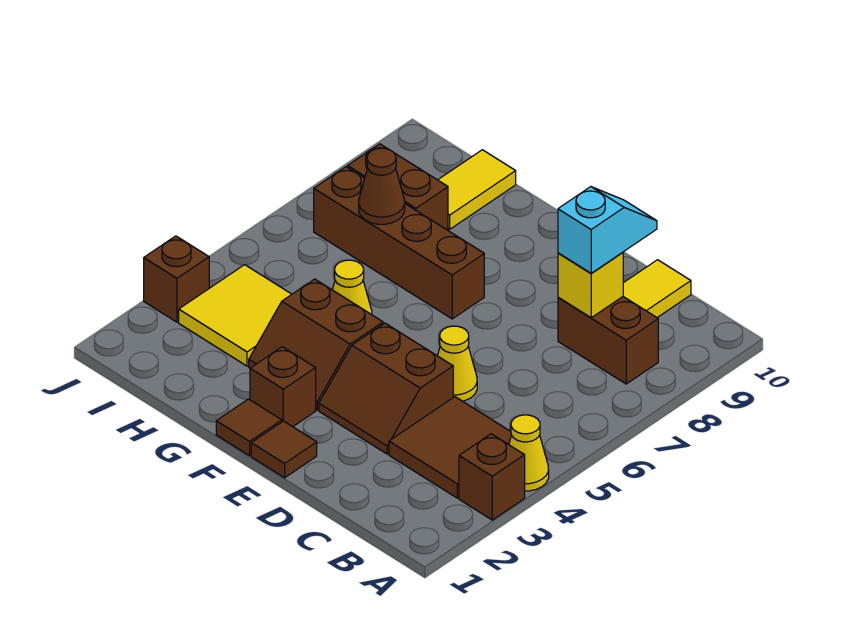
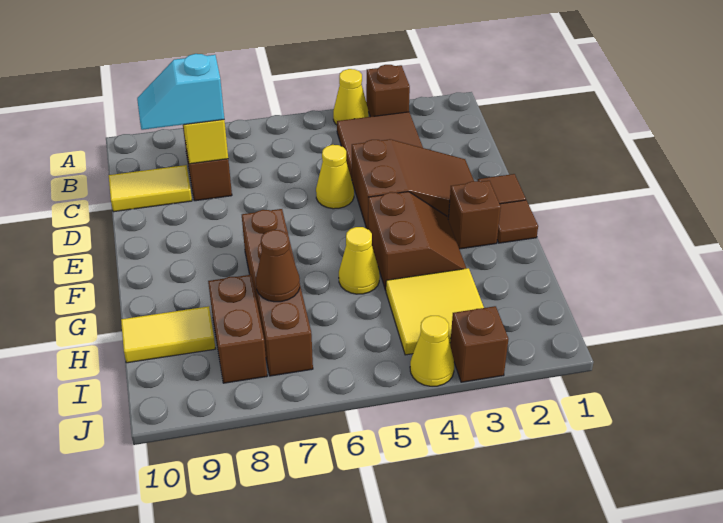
brown slope D3:E4 level 1 top 4 -> brown slope D2:E4 level 1 top 4
none -> yellow cone J4 level 1

